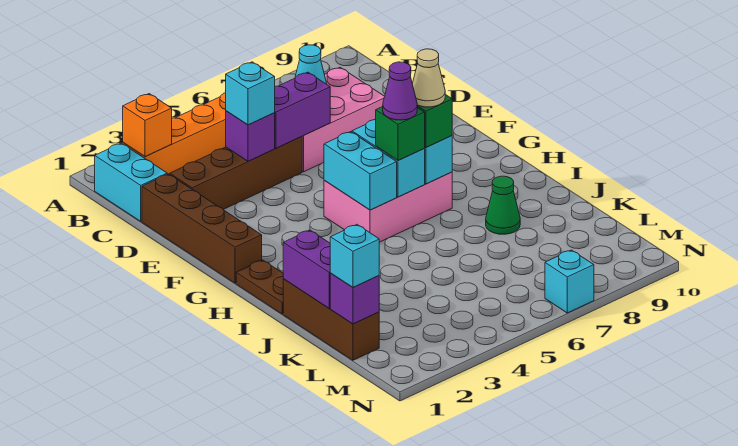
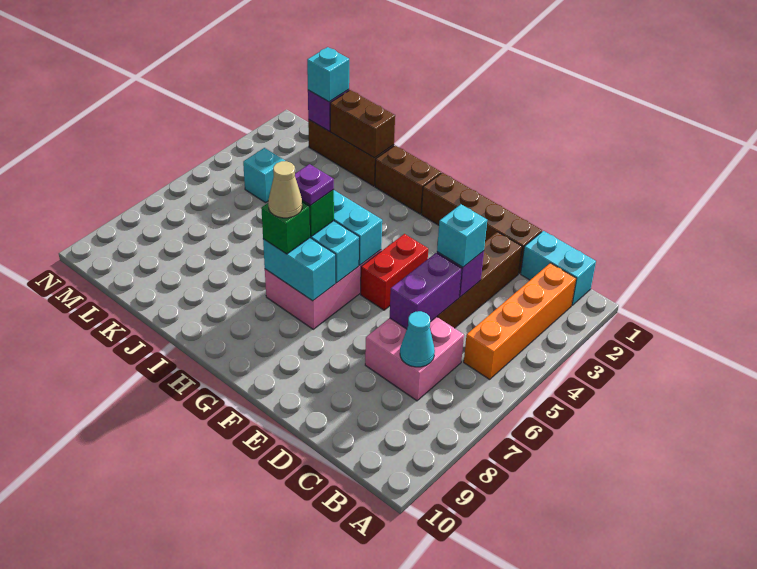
orange brick B2 level 2 -> none
pink brick C6:D8 level 1 -> pink brick C6:D7 level 1
none -> red brick F4:F5 level 1
brown plate H1:I1 level 1 -> brown brick H1:I1 level 1
purple cone H6 level 4 -> purple plate H6 level 4
purple brick J1:K1 level 2 -> brown brick J1:K1 level 2
green cone J8 level 1 -> none
cyan brick N7 level 1 -> cyan brick L4 level 1

